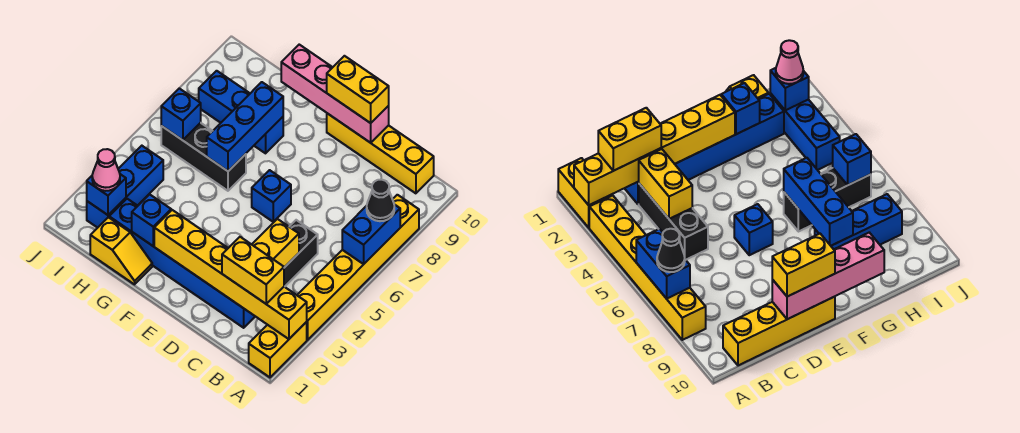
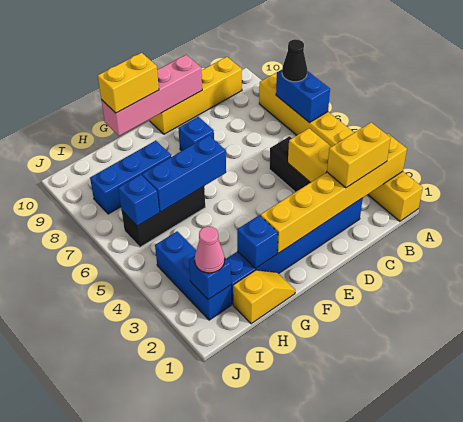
yellow brick D10:E10 level 3 -> yellow brick F10:G10 level 3
blue brick E6 level 1 -> blue brick E8 level 1
blue brick G6:G8 level 2 -> blue brick F6:H6 level 2

